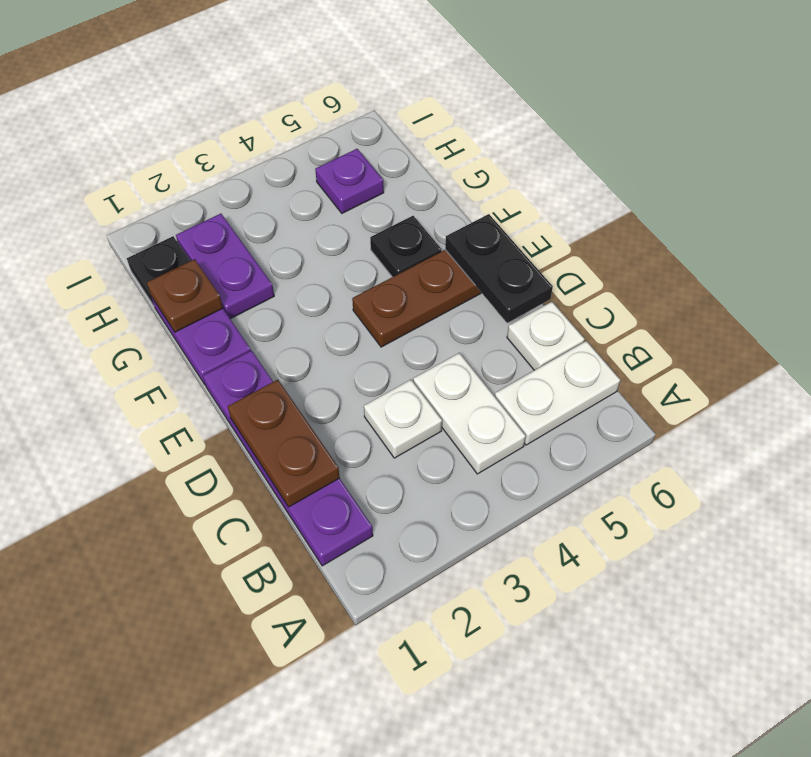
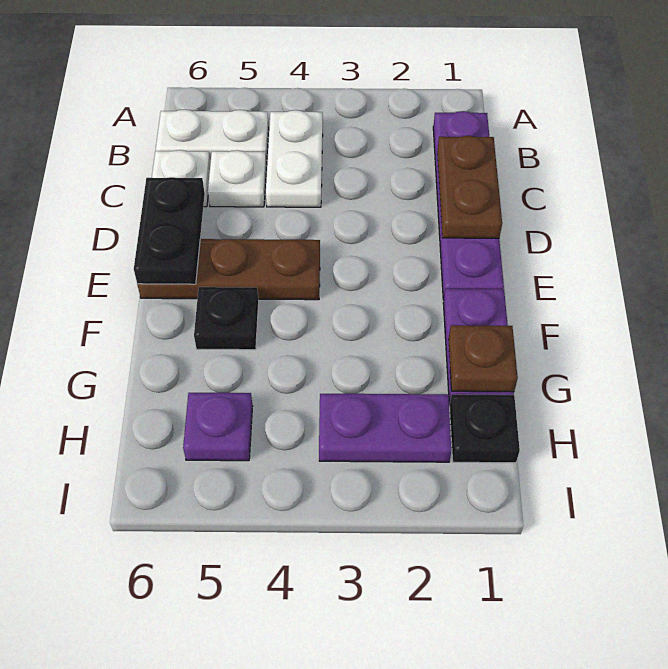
white plate C3 level 1 -> white plate C5 level 1
purple plate G2:H2 level 1 -> purple plate H2:H3 level 1

